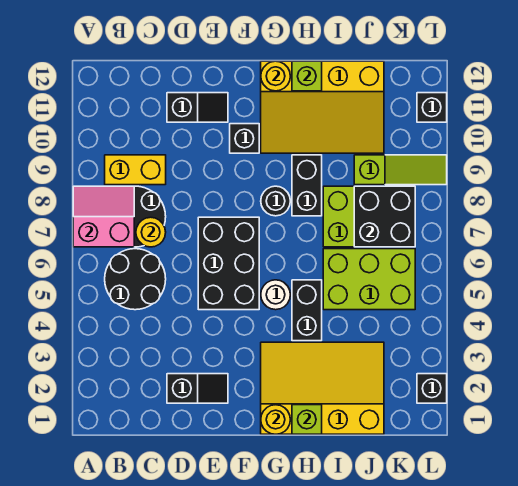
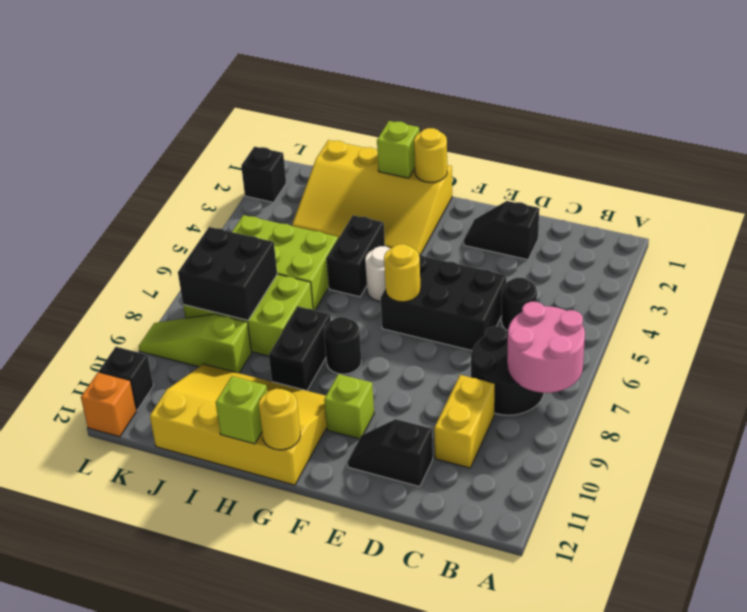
pink slope A7:B8 level 2 top 7 -> pink round brick A7:B8 level 2
black round brick B5:C6 level 1 -> black round brick C5 level 1
yellow brick B9:C9 level 1 -> yellow brick C9:C10 level 1
yellow round brick C7 level 2 -> yellow round brick F6 level 2
black brick E5:F7 level 1 -> black brick D5:F6 level 1
black brick F10 level 1 -> lime brick F10 level 1
none -> orange brick L12 level 1

